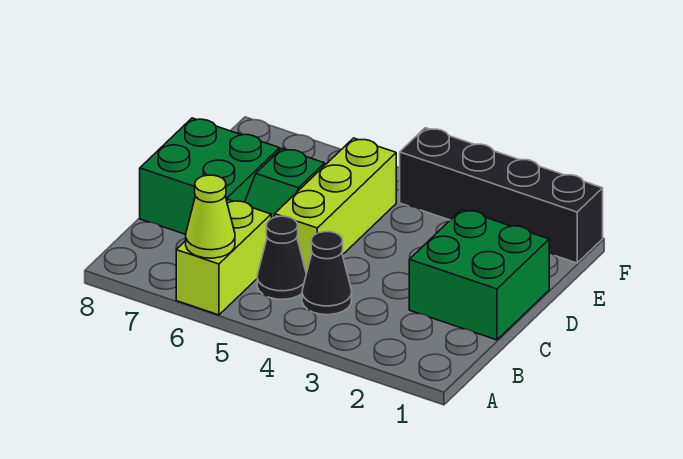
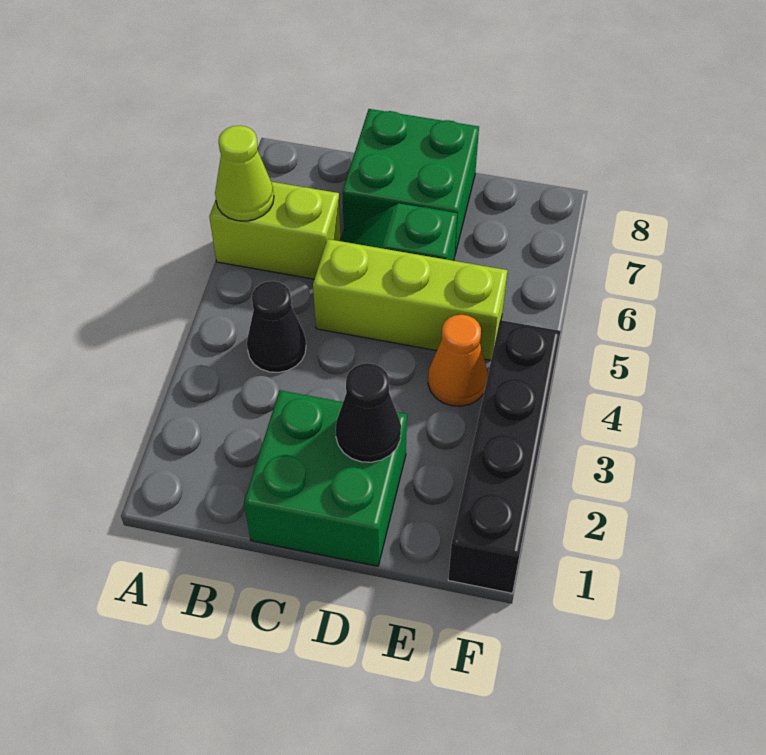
black cone B5 level 1 -> black cone D2 level 2
none -> orange cone E4 level 1

